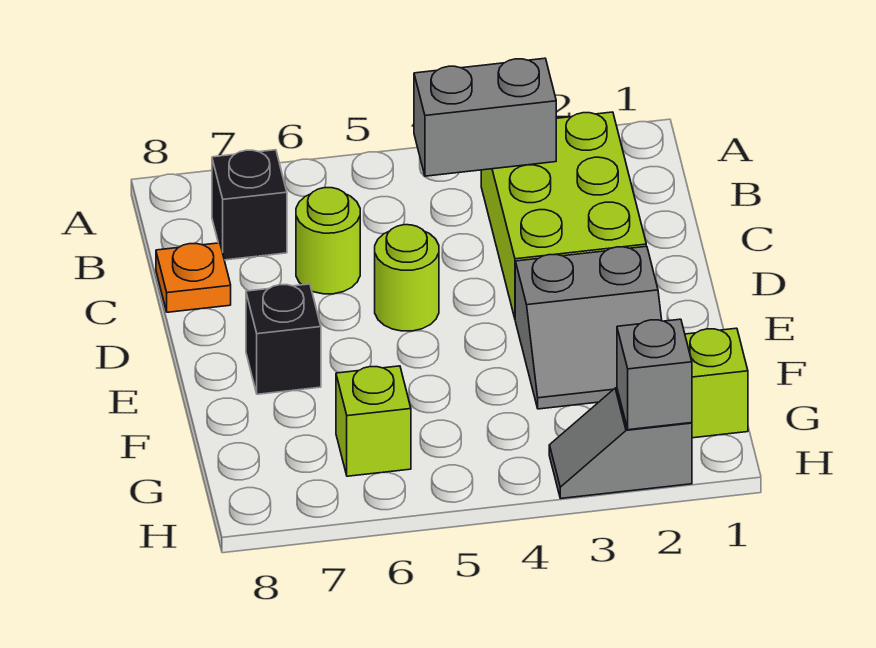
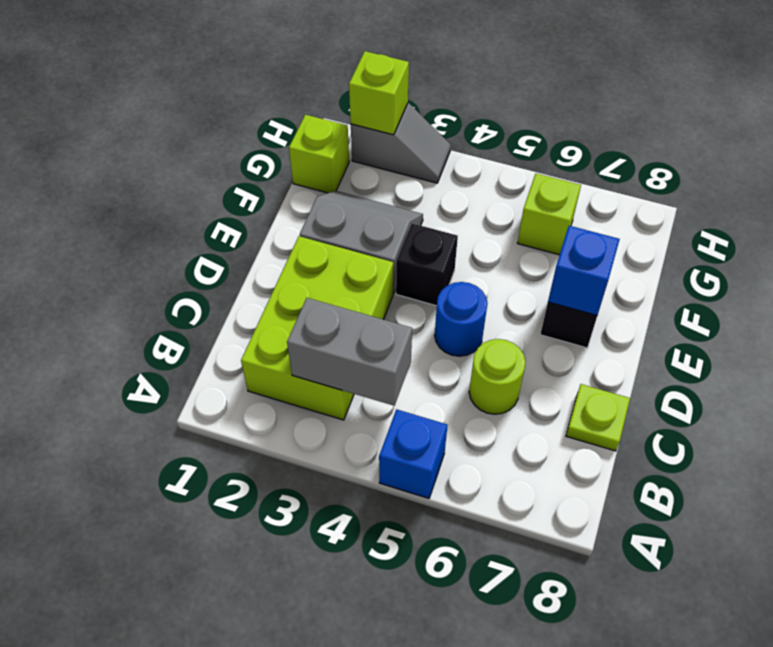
none -> blue brick A5 level 1
black brick B7 level 1 -> black brick E4 level 1
orange plate C8 level 1 -> lime plate C8 level 1
lime round brick D5 level 1 -> blue round brick D5 level 1
none -> blue brick E7 level 2
grey brick H2 level 2 -> lime brick H2 level 2

